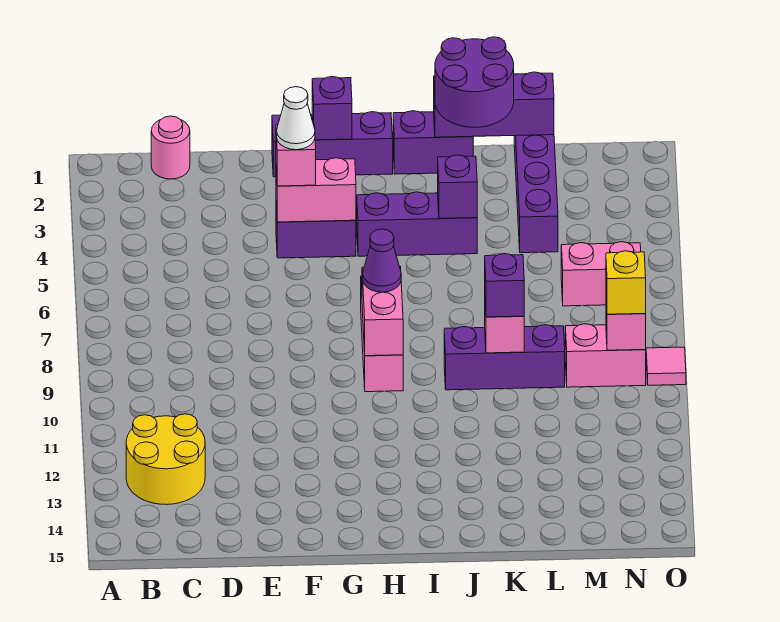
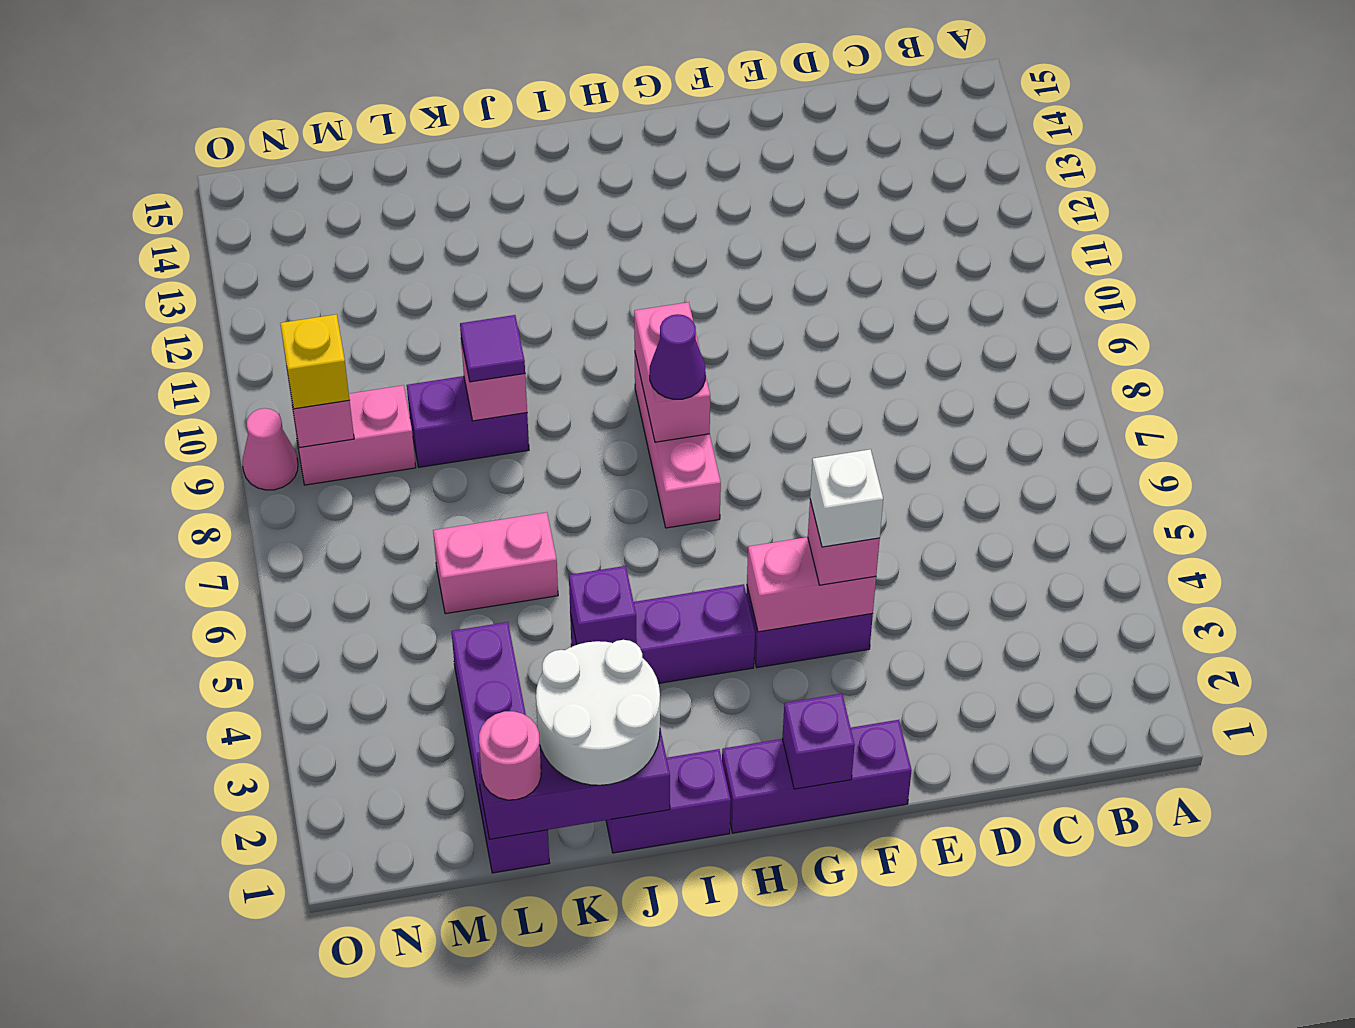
yellow round brick B12:C13 level 1 -> none
pink round brick C1 level 1 -> pink round brick L1 level 3
white cone F4 level 4 -> white brick F4 level 4
purple round brick J1:K2 level 3 -> white round brick J1:K2 level 3
purple brick J9:L9 level 1 -> purple brick K9:L9 level 1
purple brick K9 level 3 -> purple tile K9 level 3
pink brick M6:N6 level 1 -> pink brick K6:L6 level 1
pink tile O9 level 1 -> pink cone O9 level 1

